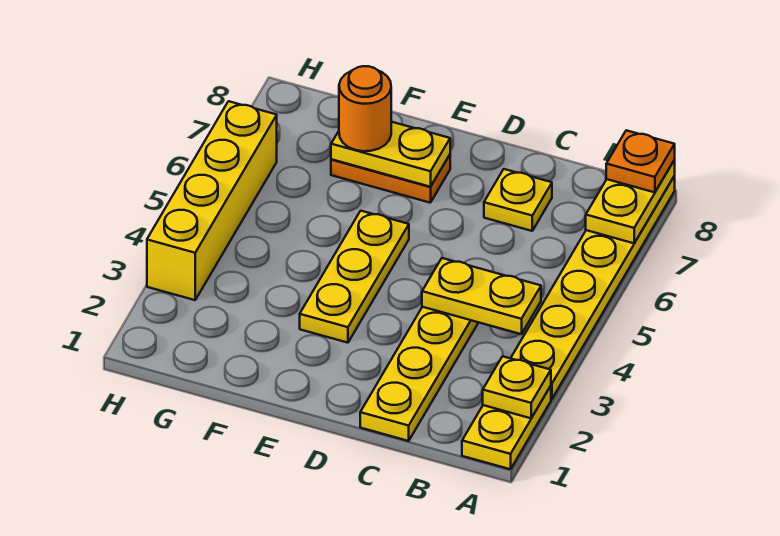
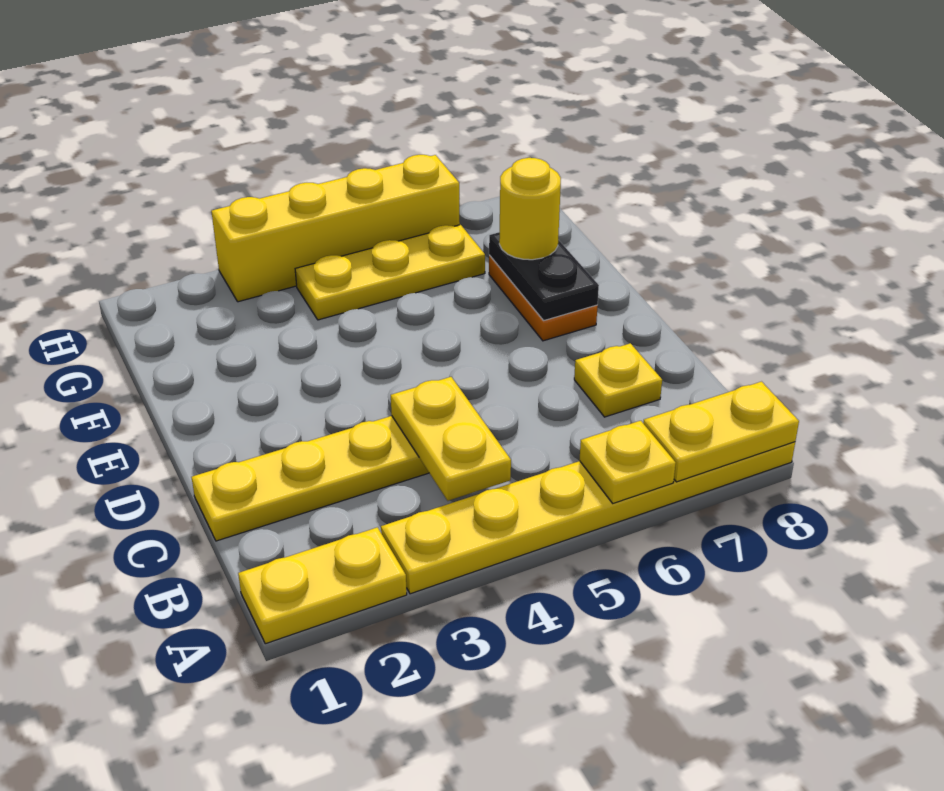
yellow plate A2 level 2 -> yellow plate A6 level 2
orange plate A8 level 3 -> none
yellow plate E3:E5 level 1 -> yellow plate G4:G6 level 1
yellow plate E7:F7 level 2 -> black plate E7:F7 level 2
orange round brick F7 level 3 -> yellow round brick F7 level 3

